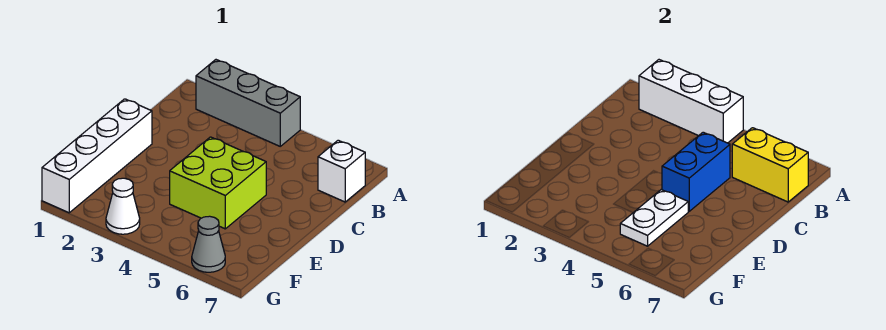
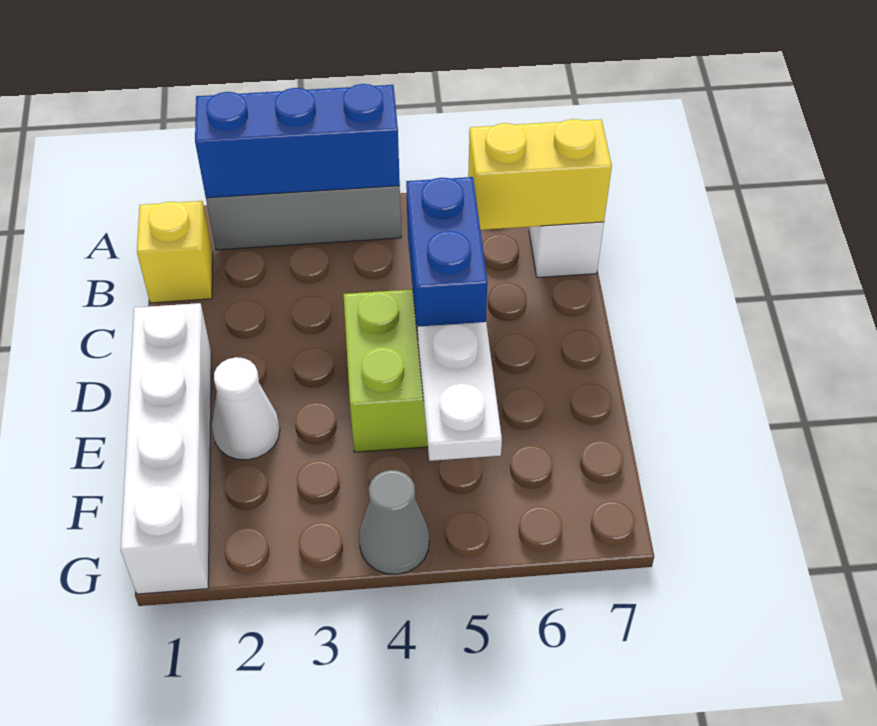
white brick A2:A4 level 2 -> blue brick A2:A4 level 2
none -> yellow brick B1 level 1
white cone G3 level 1 -> white cone E2 level 1
grey cone G6 level 1 -> grey cone G4 level 1

